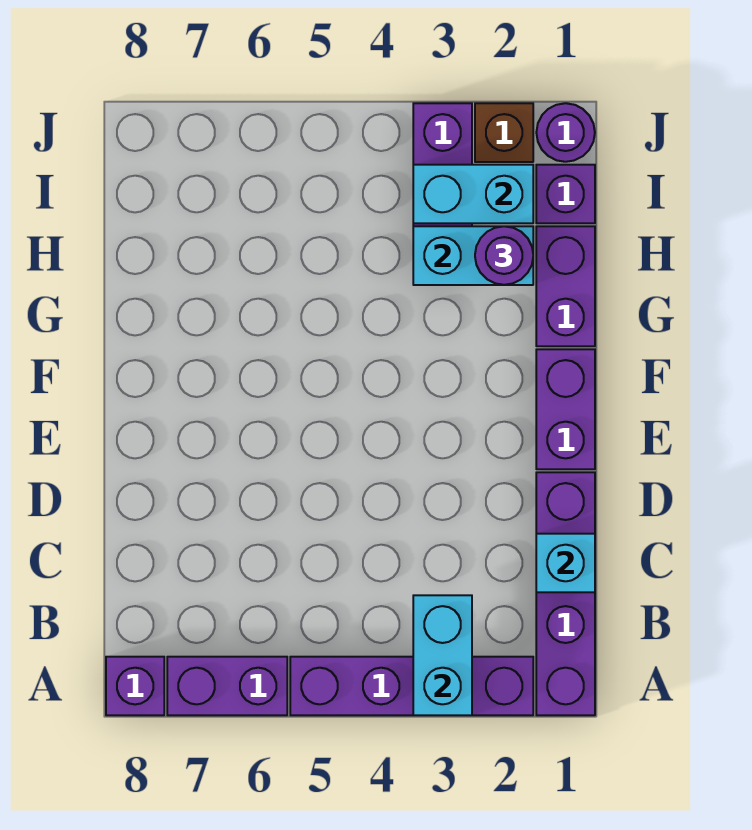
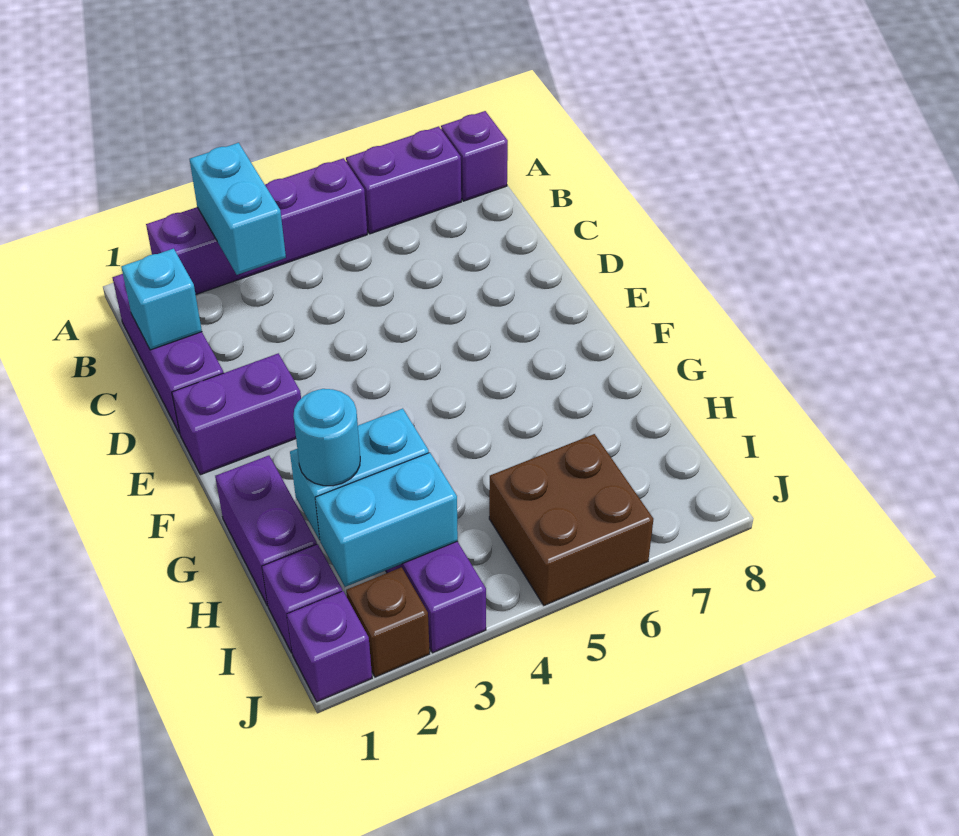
purple brick A1:D1 level 1 -> purple brick B1:D1 level 1
purple brick E1:F1 level 1 -> purple brick E1:E2 level 1
purple round brick H2 level 3 -> cyan round brick H2 level 3
none -> brown brick I5:J6 level 1
purple round brick J1 level 1 -> purple brick J1 level 1

